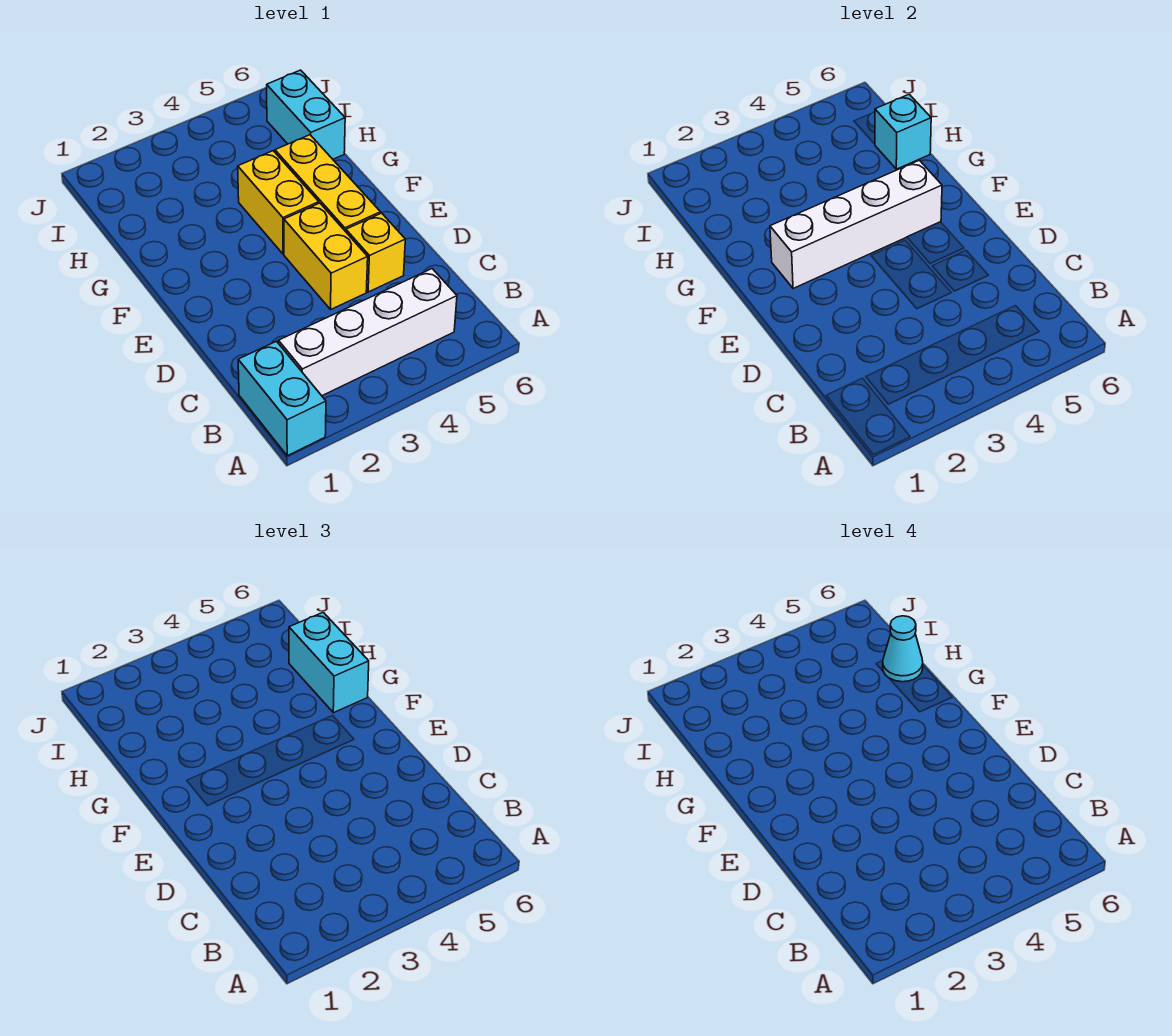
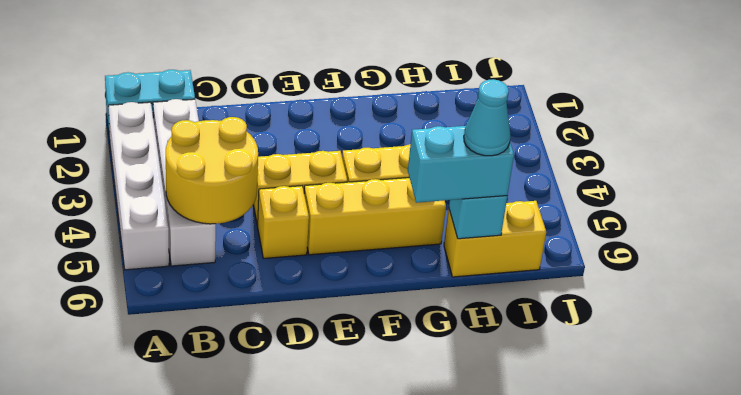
none -> yellow round brick B4:C5 level 2
white brick F2:F5 level 2 -> white brick A2:A5 level 1
cyan brick H6:I6 level 1 -> yellow brick H6:I6 level 1

